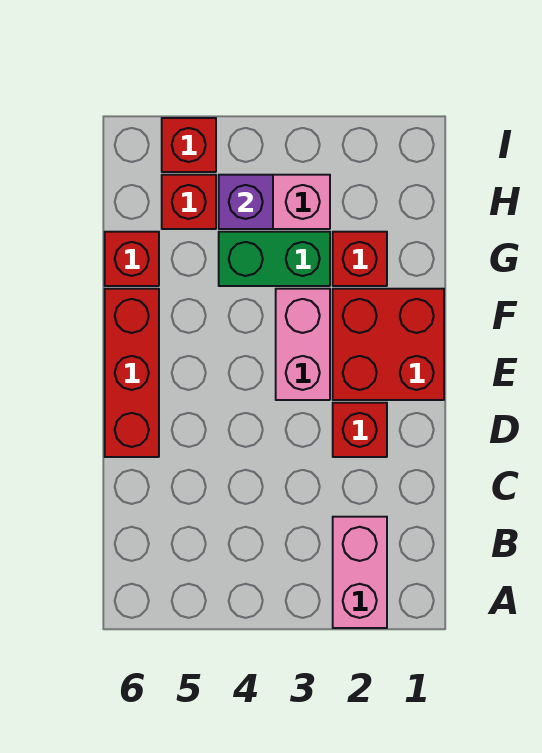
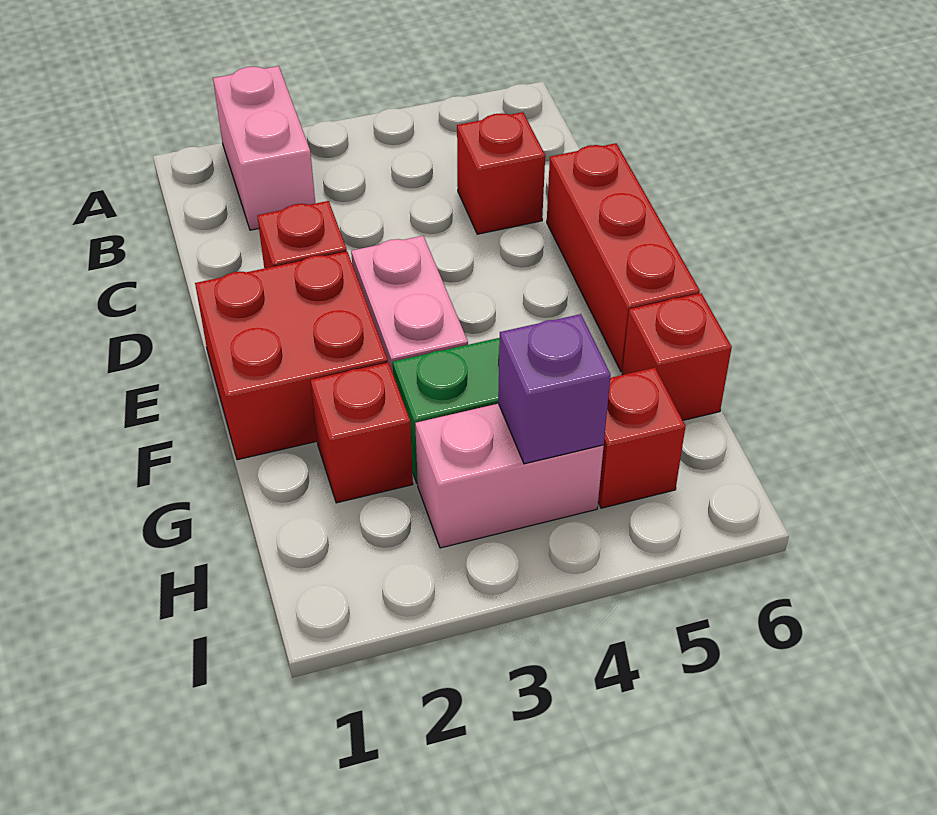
red brick I5 level 1 -> red brick C5 level 1

